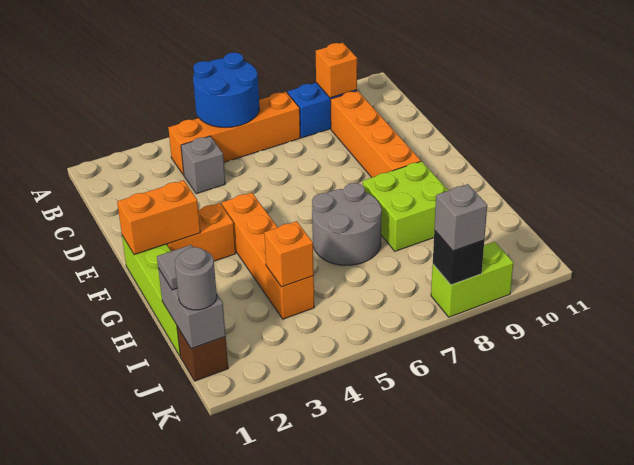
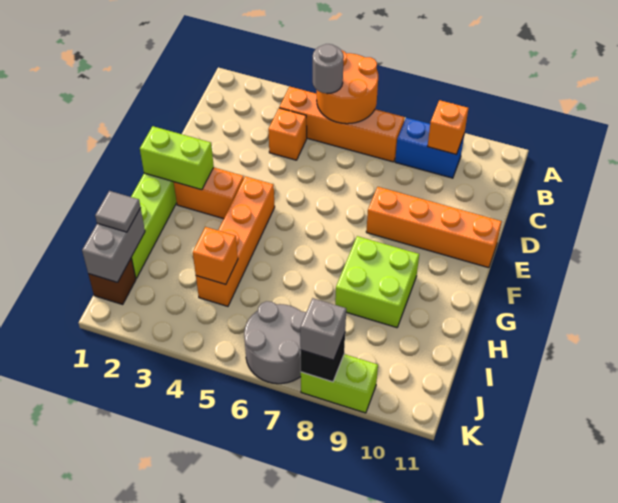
blue round brick A5:B6 level 2 -> orange round brick A5:B6 level 2
grey brick C4 level 1 -> orange brick C4 level 1
orange brick C9:F9 level 1 -> orange brick E8:E11 level 1
orange brick F1:F2 level 2 -> lime brick F1:F2 level 2
grey round brick G6:H7 level 1 -> grey round brick J6:K7 level 1
grey round brick J1 level 3 -> grey round brick B5 level 3

